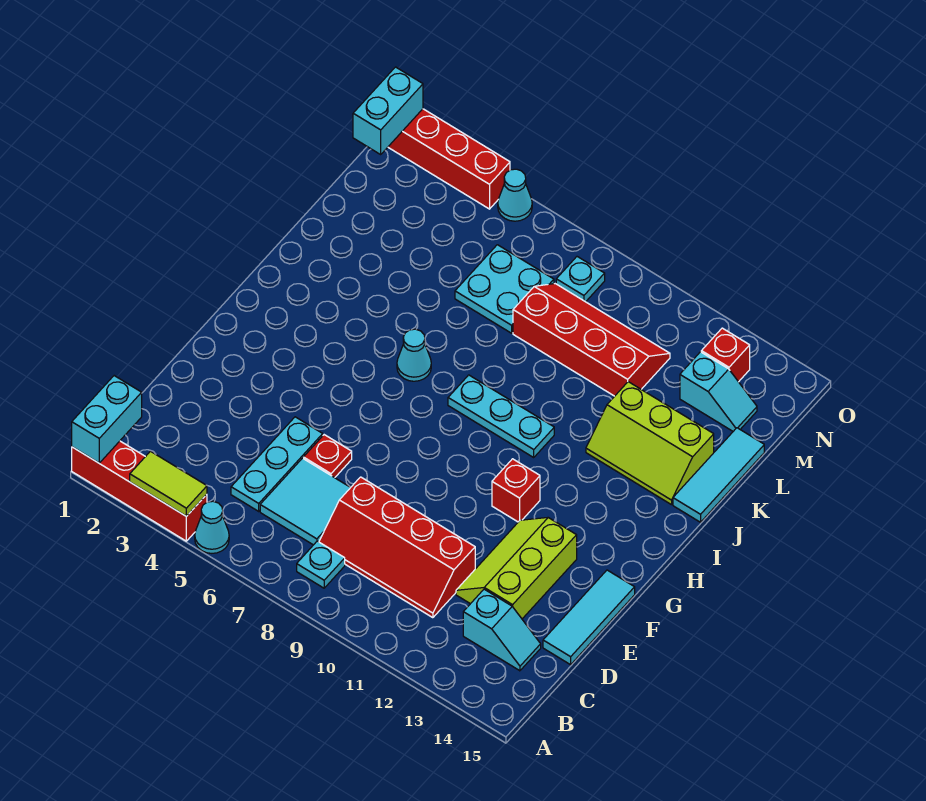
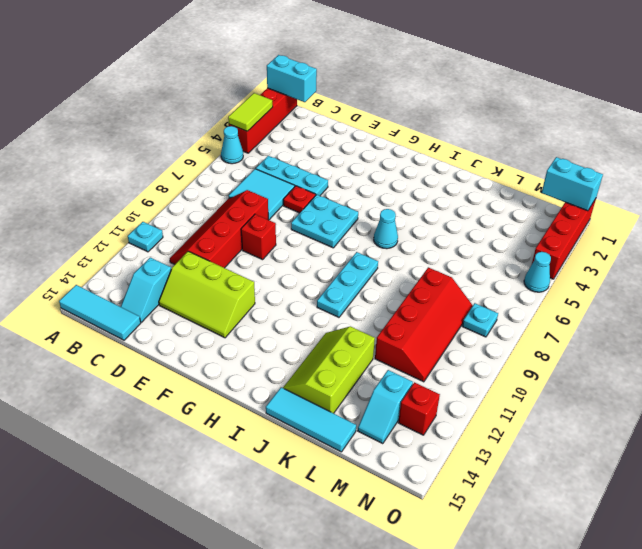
cyan plate B8 level 1 -> cyan plate A11 level 1
lime slope D12:F13 level 1 top 13 -> lime slope D12:F13 level 1 top 12
cyan tile D15:F15 level 1 -> cyan tile A15:C15 level 1
red brick G11 level 1 -> red brick E9 level 1
cyan plate L6:M7 level 1 -> cyan plate F6:G7 level 1

